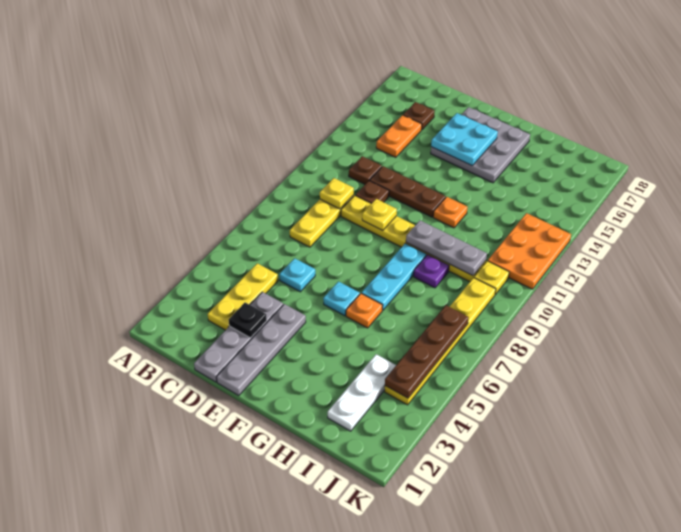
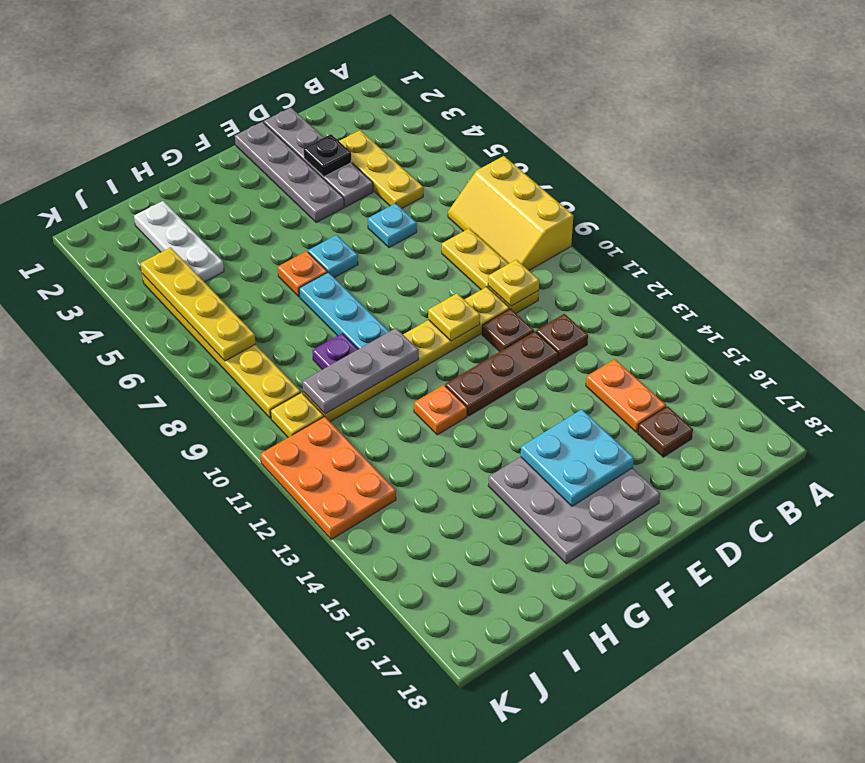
none -> yellow slope A7:B9 level 1 top A
brown plate J4:J7 level 2 -> yellow plate J4:J7 level 2

